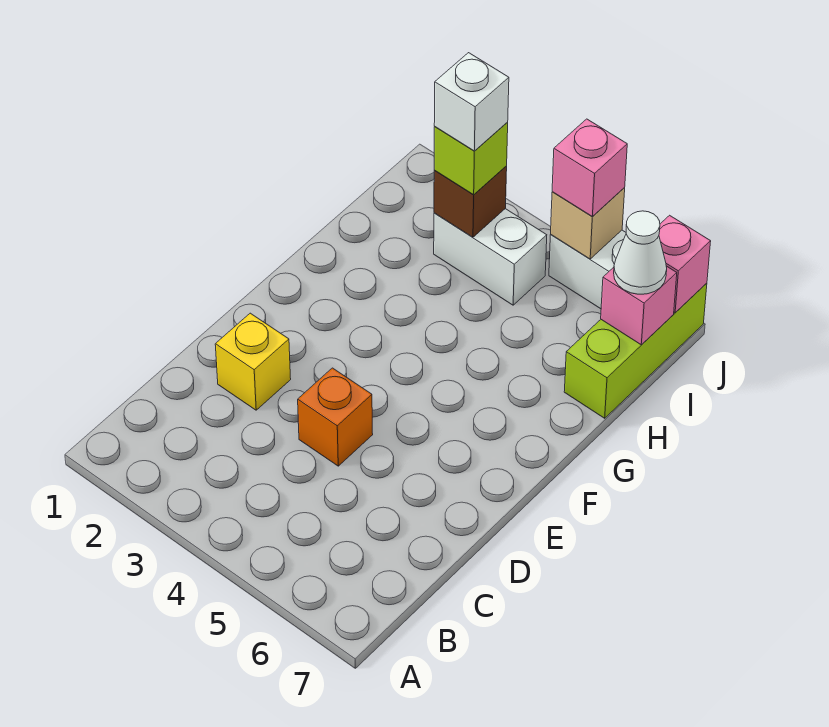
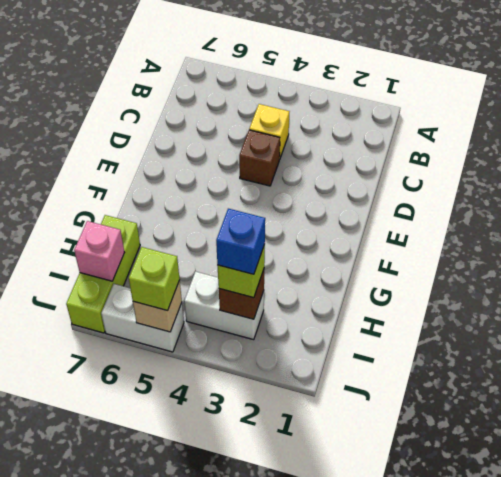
yellow brick D2 level 1 -> yellow brick C4 level 1
orange brick D4 level 1 -> brown brick D4 level 1
white brick I3 level 4 -> blue brick I3 level 4
white cone I7 level 3 -> none
pink brick J5 level 3 -> lime brick J5 level 3
pink brick J7 level 2 -> none

